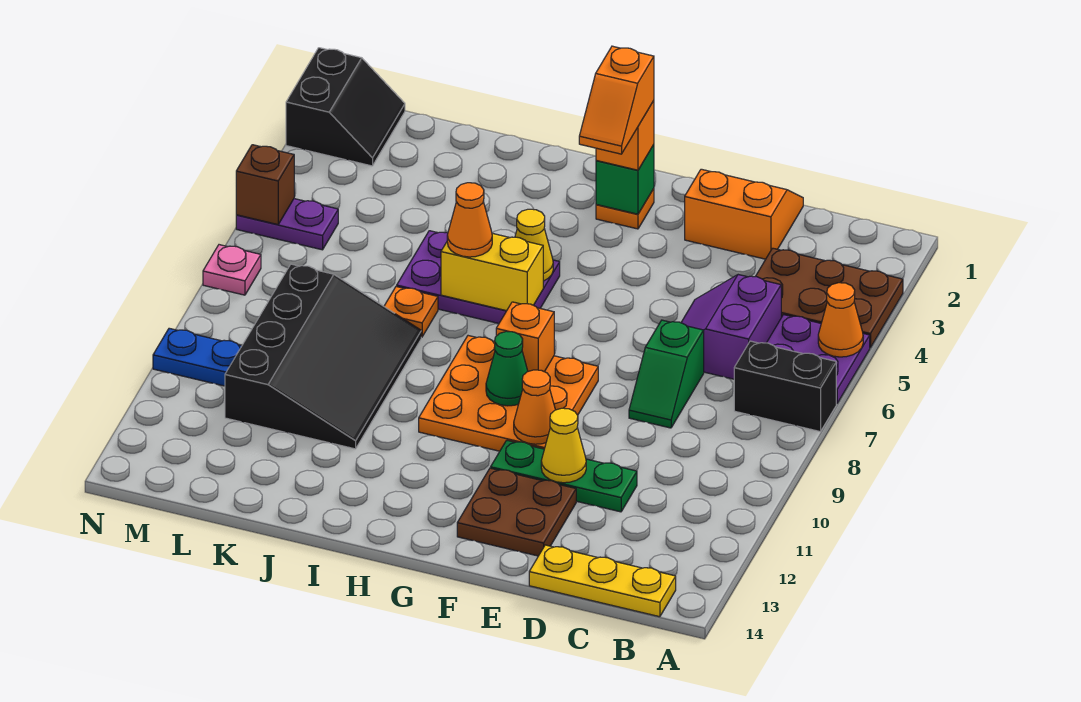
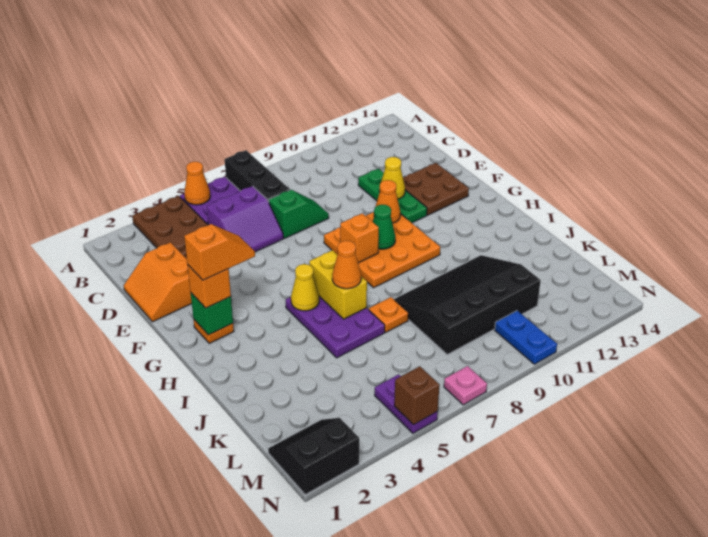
black brick A7:B7 level 1 -> black brick A7:C7 level 1
yellow plate B14:D14 level 1 -> none

